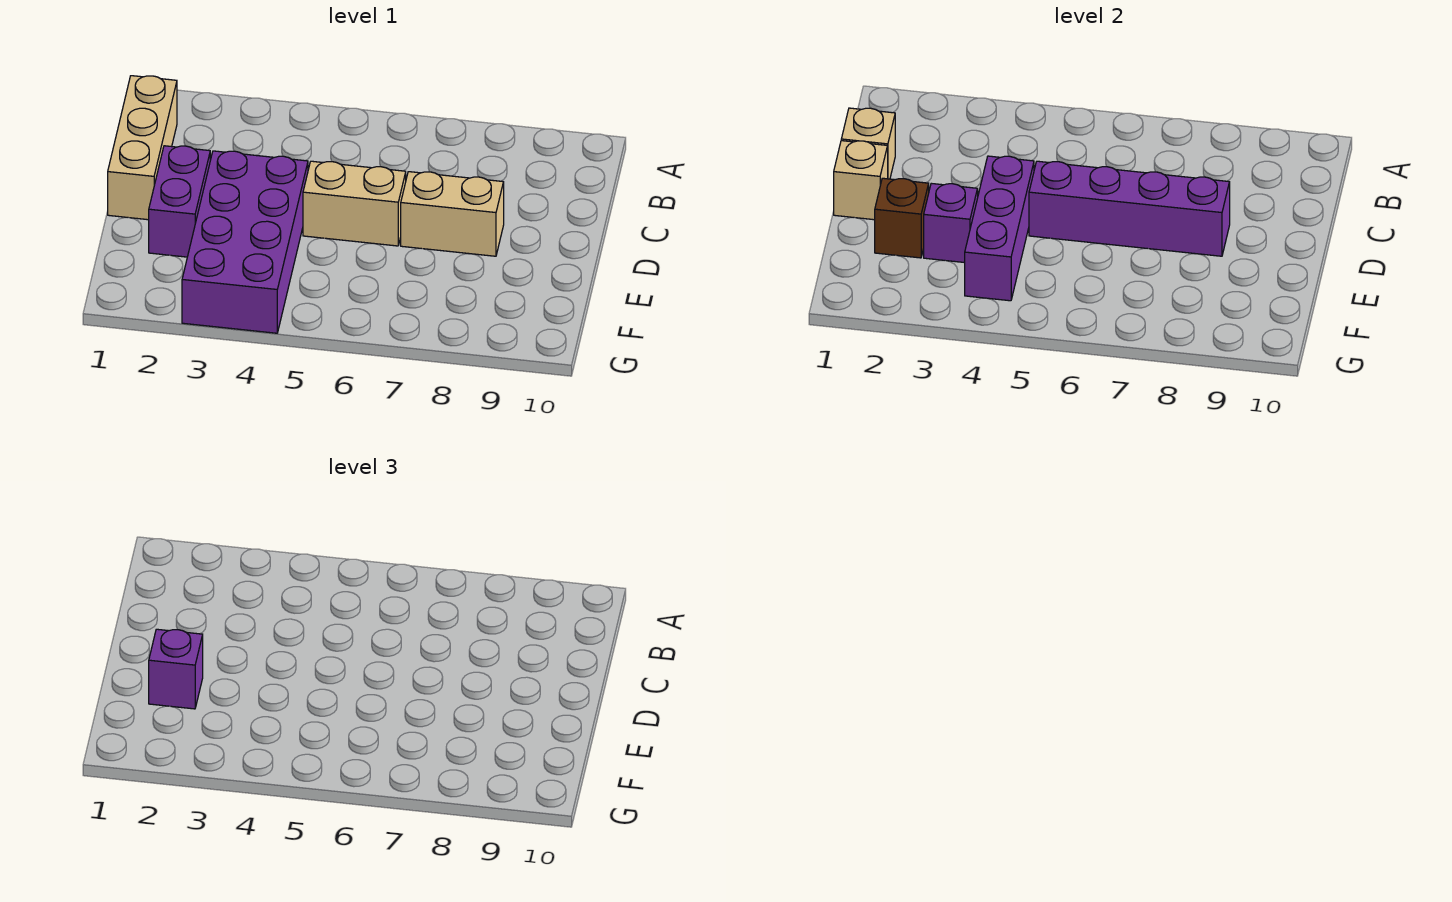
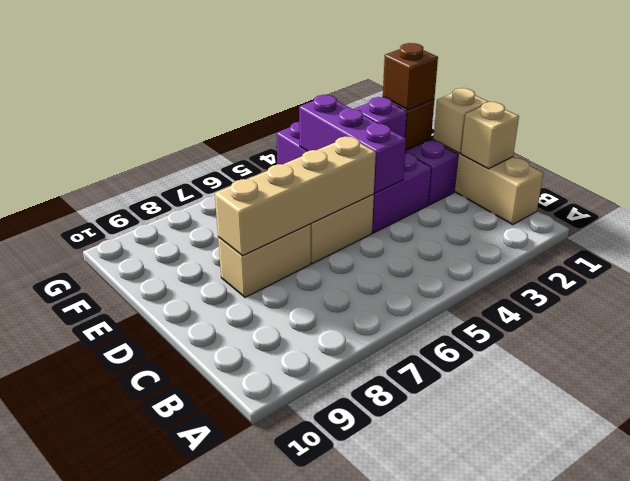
purple brick D5:D8 level 2 -> tan brick D5:D8 level 2
purple brick E2 level 3 -> brown brick E2 level 3

